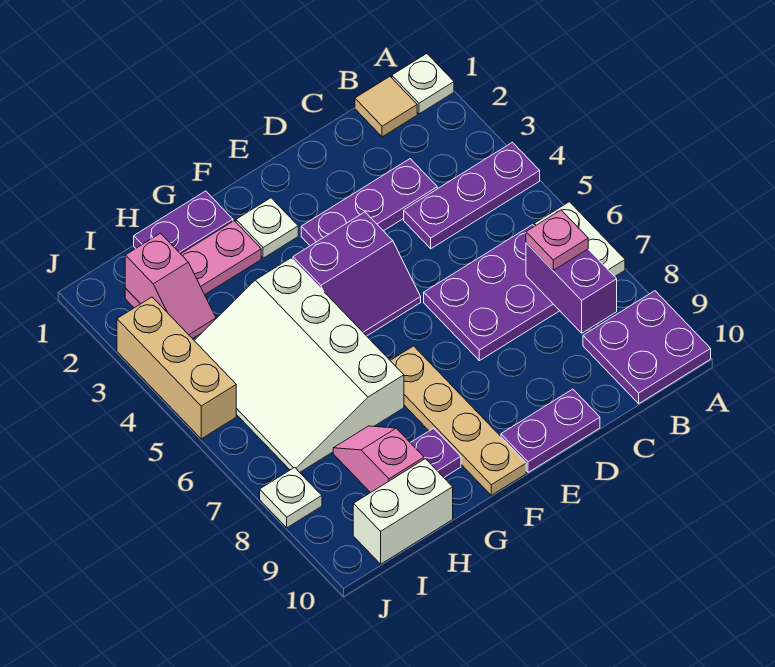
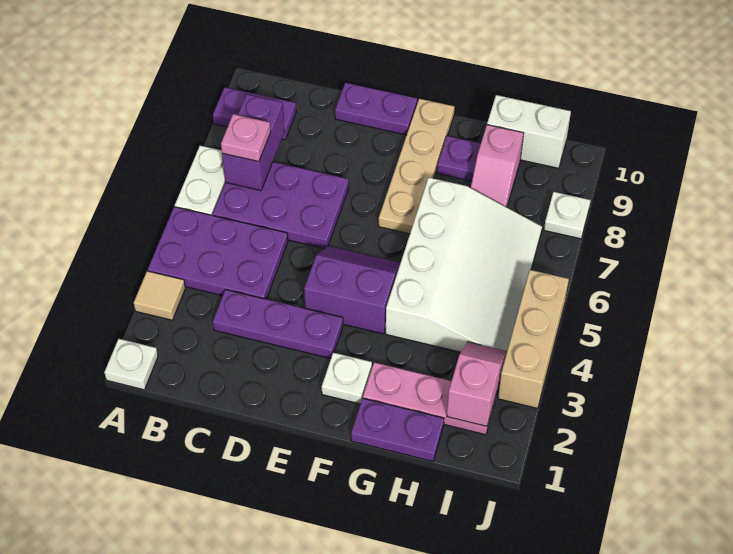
purple plate A4:C4 level 1 -> purple plate A4:C5 level 1
purple plate A9:B10 level 1 -> purple plate A9:B9 level 1
tan tile B1 level 1 -> tan tile A3 level 1

